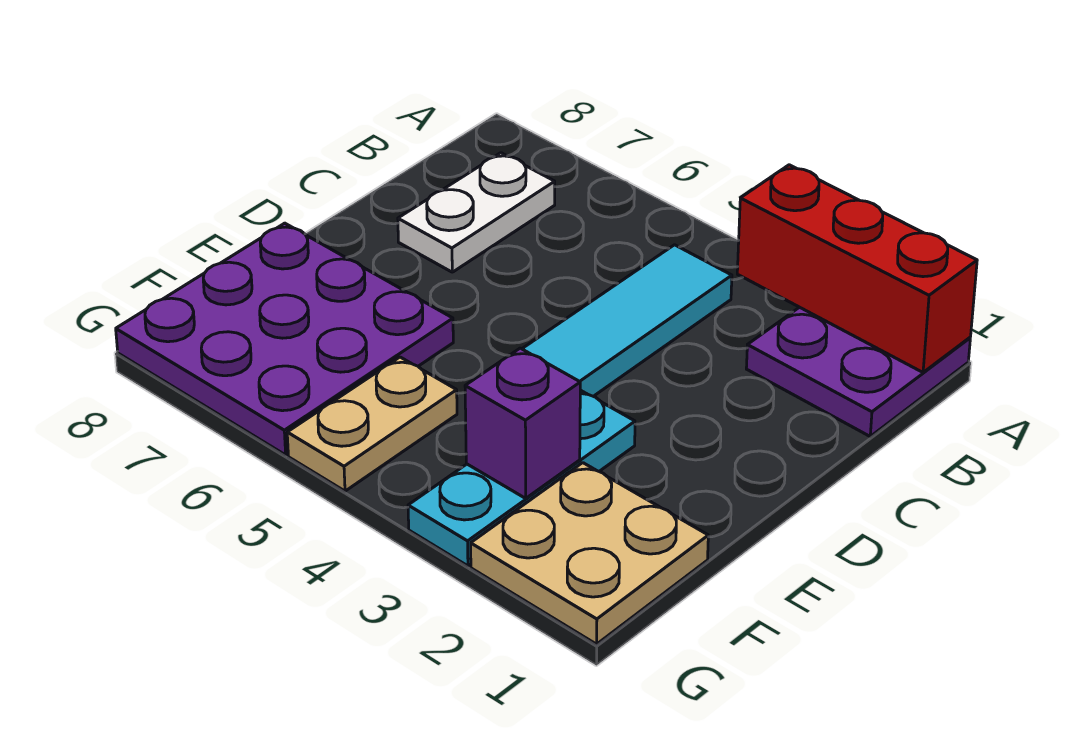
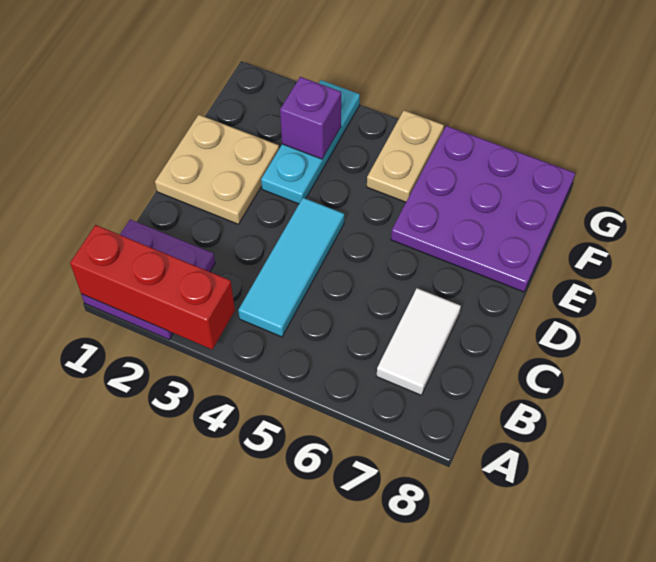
white plate B7:C7 level 1 -> white tile B7:C7 level 1
tan plate F1:G2 level 1 -> tan plate D1:E2 level 1

